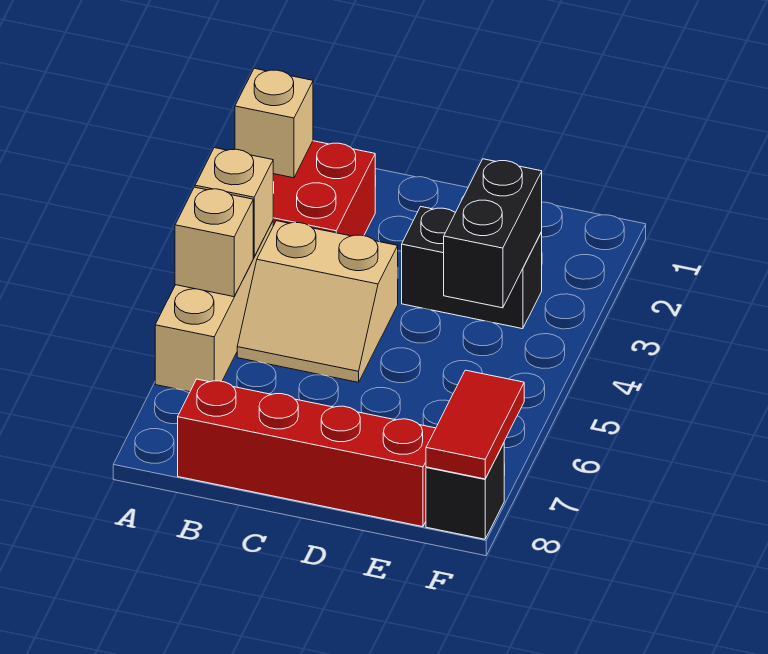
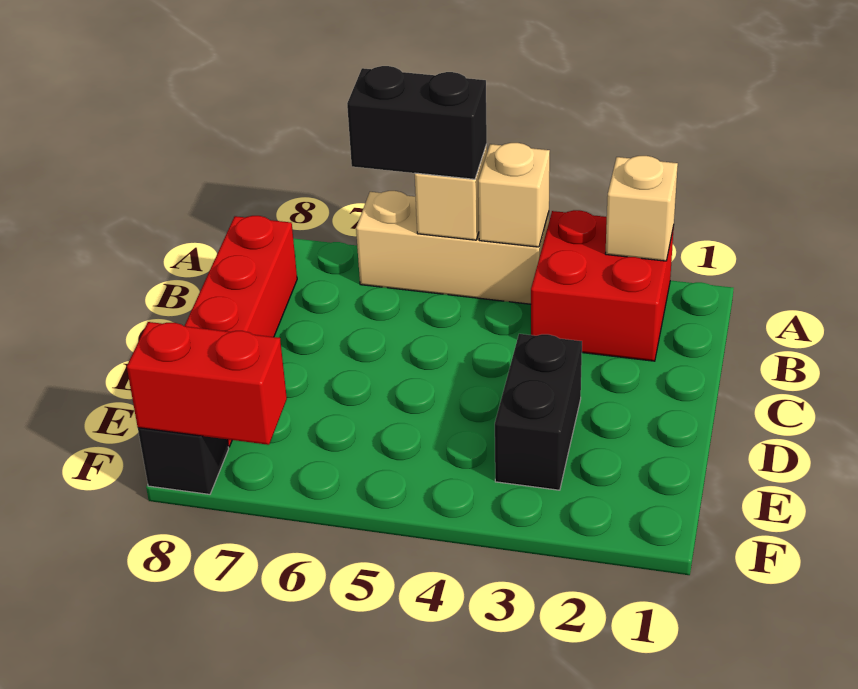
tan slope B4:C5 level 1 top 4 -> none
black brick E3:E4 level 2 -> black brick A5:A6 level 3
red tile F7:F8 level 2 -> red brick F7:F8 level 2

